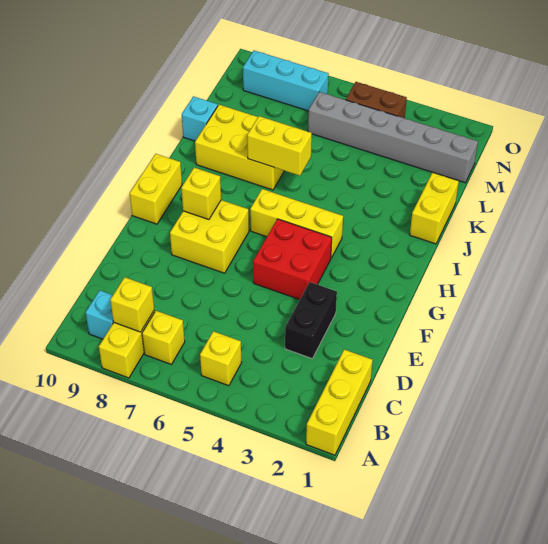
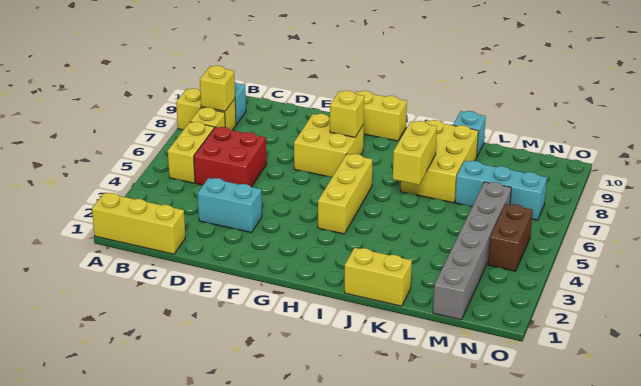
yellow brick B5 level 1 -> yellow brick B5:B6 level 1
black brick D3:E3 level 1 -> cyan brick D3:E3 level 1
red brick F4:G5 level 1 -> red brick C5:D6 level 1
cyan brick N7:N9 level 1 -> cyan brick L7:N7 level 1

